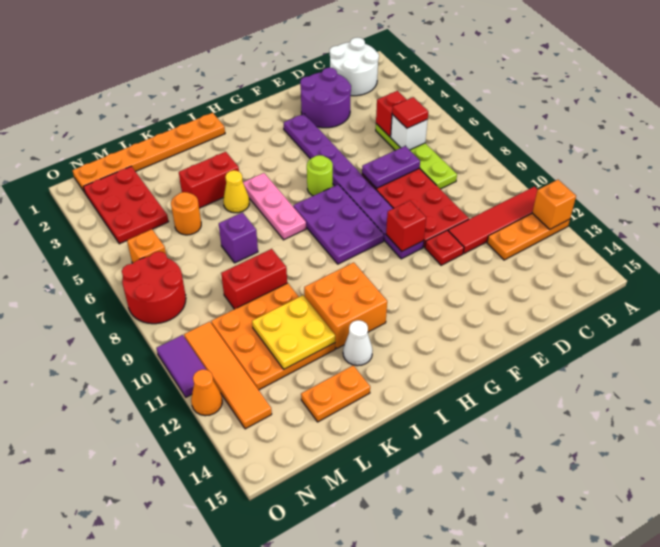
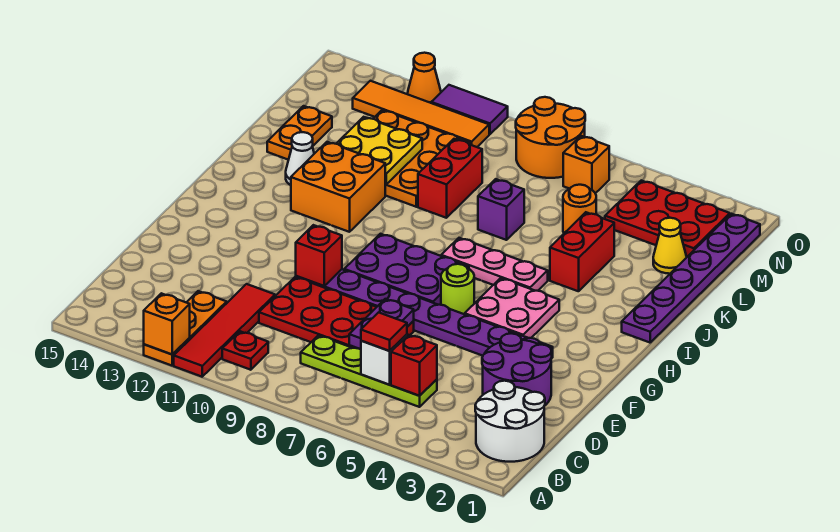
red plate E11 level 1 -> red plate B10 level 1
none -> pink plate G4:H5 level 1
orange plate I1:N1 level 1 -> purple plate I1:N1 level 1
yellow cone J5 level 1 -> yellow cone L2 level 1
red round brick N7:O8 level 1 -> orange round brick N7:O8 level 1

